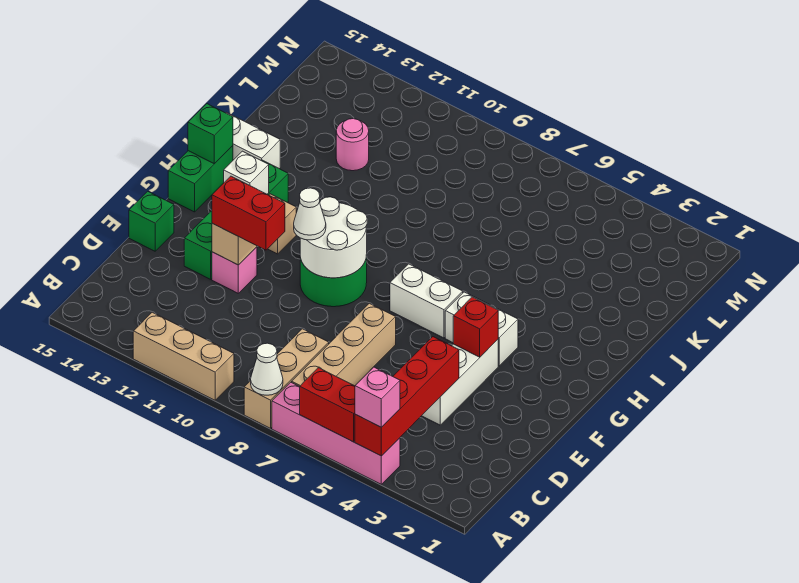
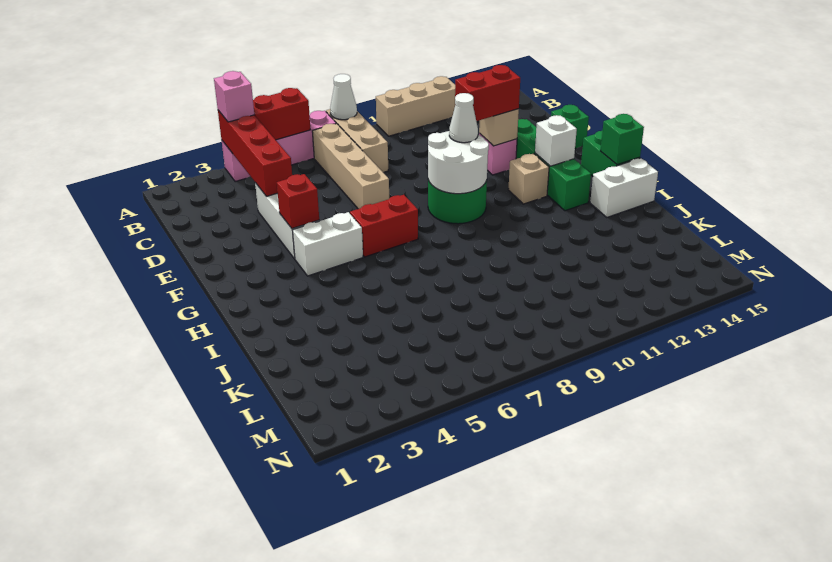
white brick G6:G7 level 1 -> red brick G6:G7 level 1
pink round brick K12 level 1 -> none

